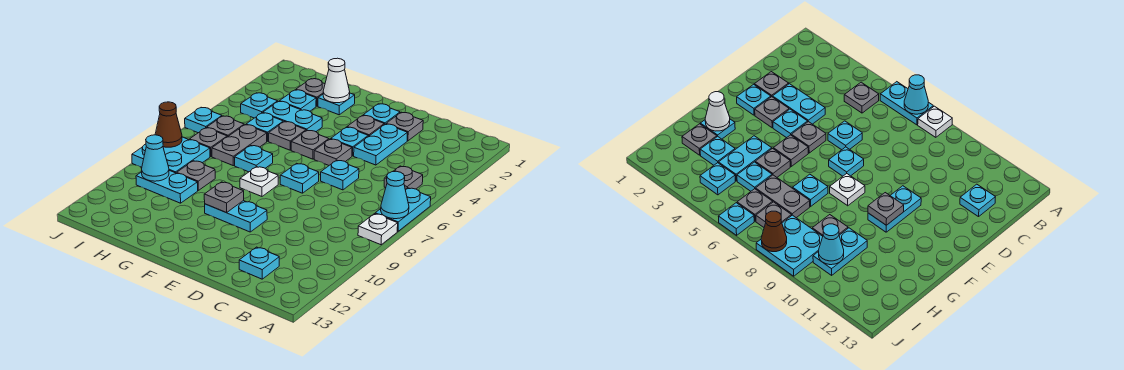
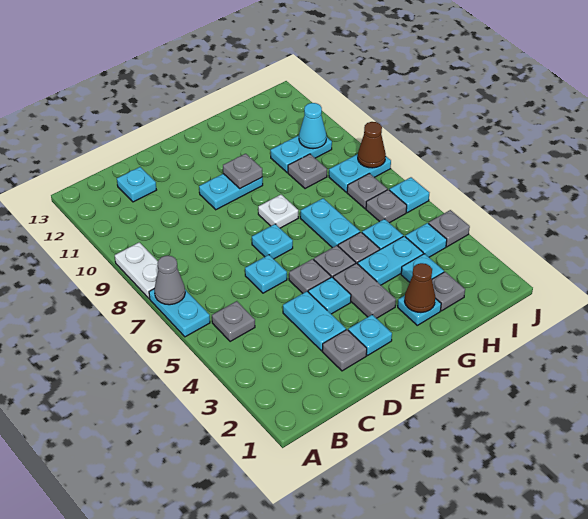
cyan cone A7 level 2 -> grey cone A7 level 2
white plate A8 level 1 -> white plate A8:A9 level 1
grey plate E3 level 1 -> grey plate J4 level 1
white cone G2 level 2 -> brown cone G2 level 2
cyan plate G7 level 1 -> cyan plate G6:G7 level 1
grey plate H6:H7 level 1 -> grey plate F3:F4 level 1
cyan plate I8:J9 level 1 -> cyan plate I8:J8 level 1

